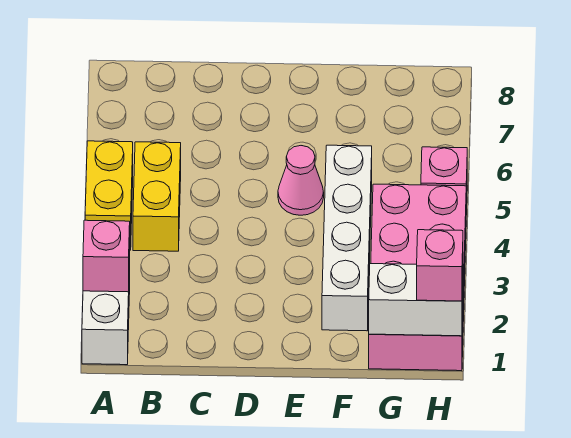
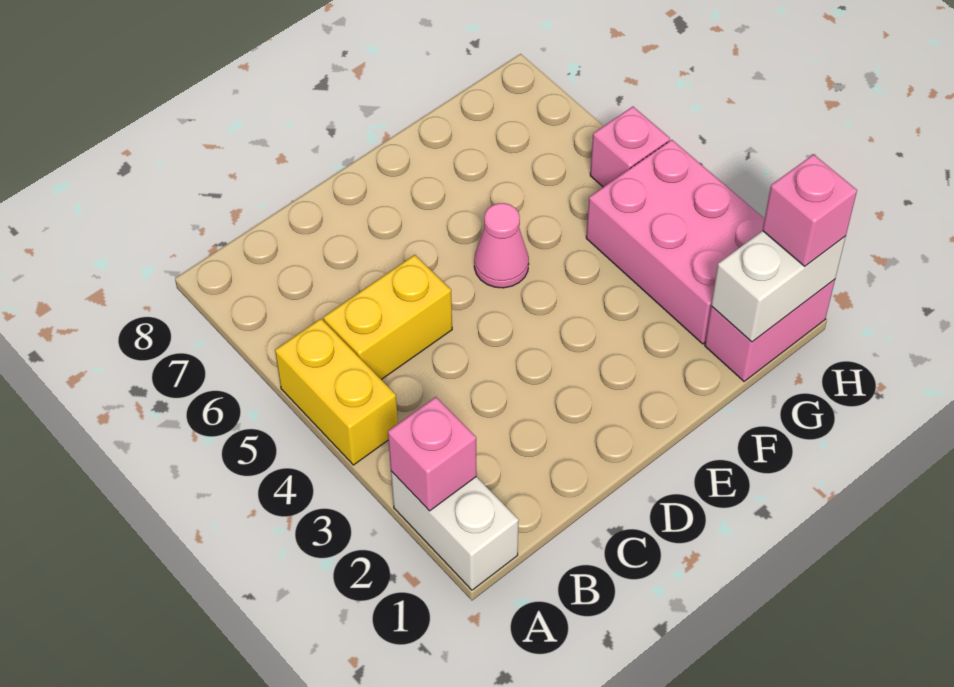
yellow brick B4:B5 level 1 -> yellow brick B5:C5 level 1
white brick F2:F5 level 1 -> none

